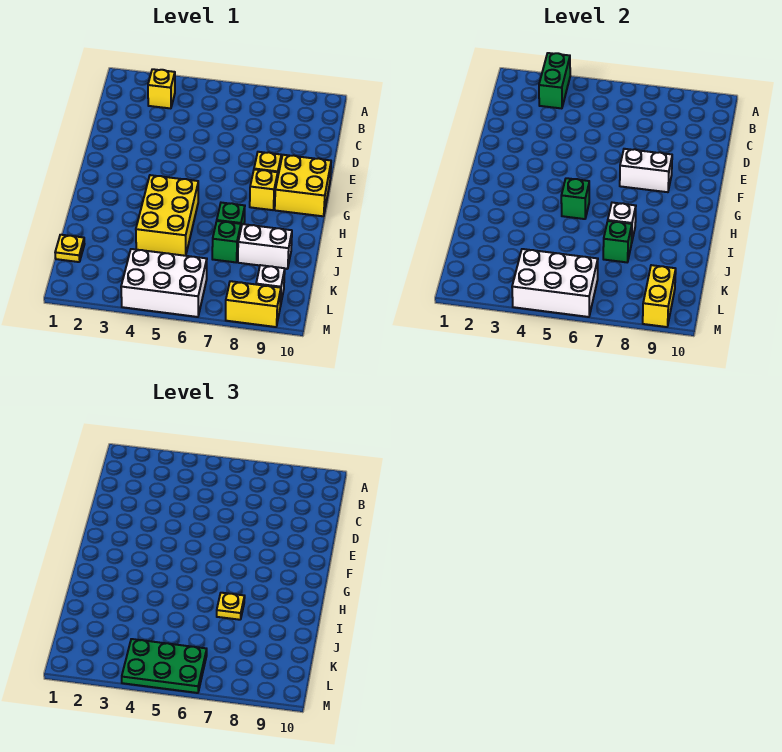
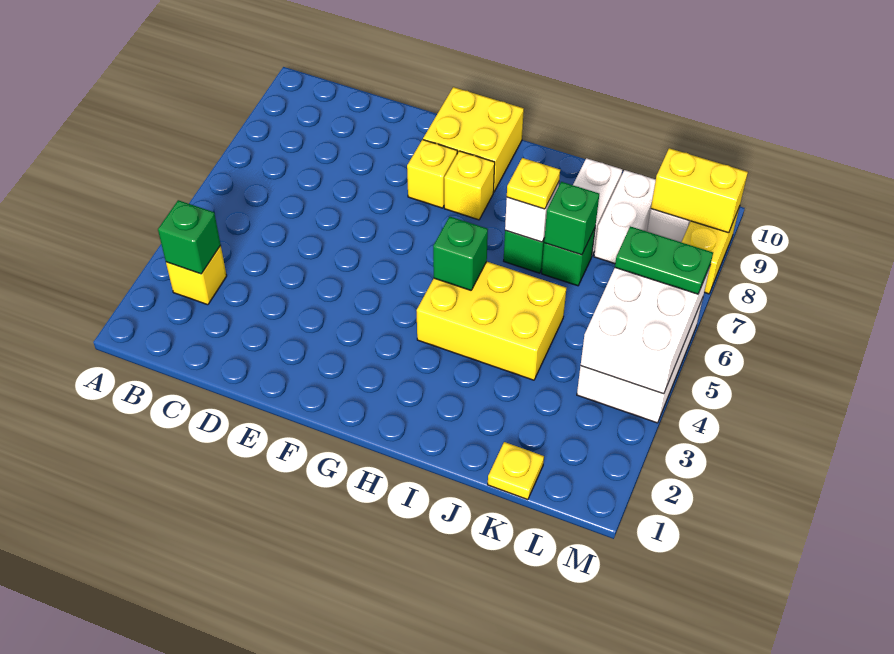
green brick A3:B3 level 2 -> green brick B3 level 2
white brick F7:F8 level 2 -> white brick K8:K9 level 1
green plate L4:M6 level 3 -> green plate L6:M6 level 3

